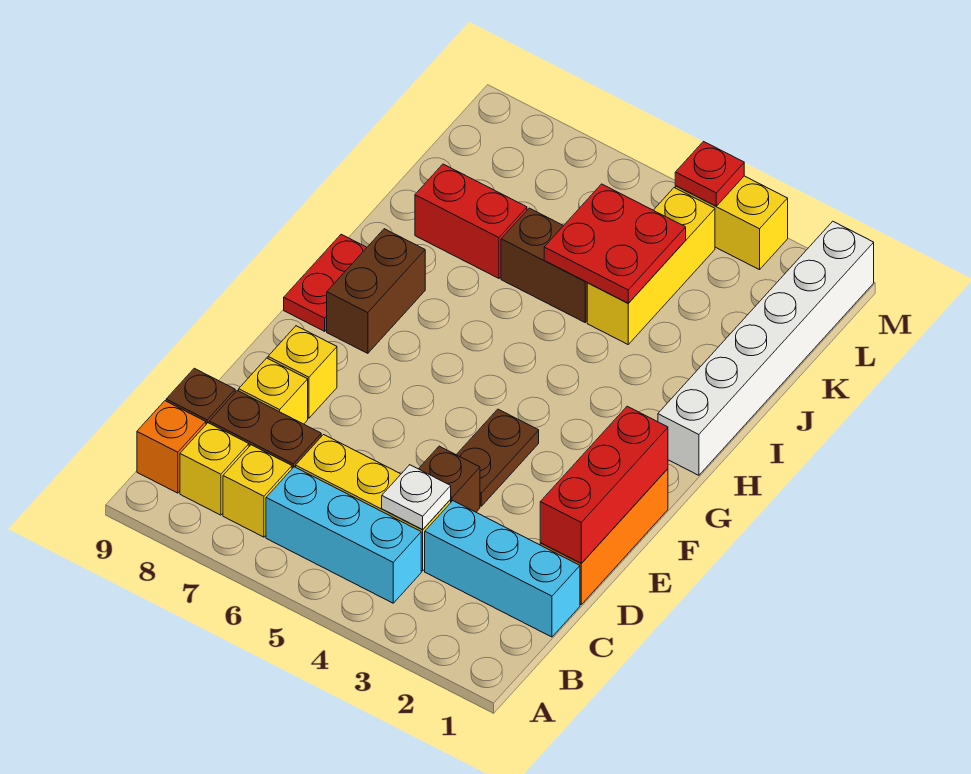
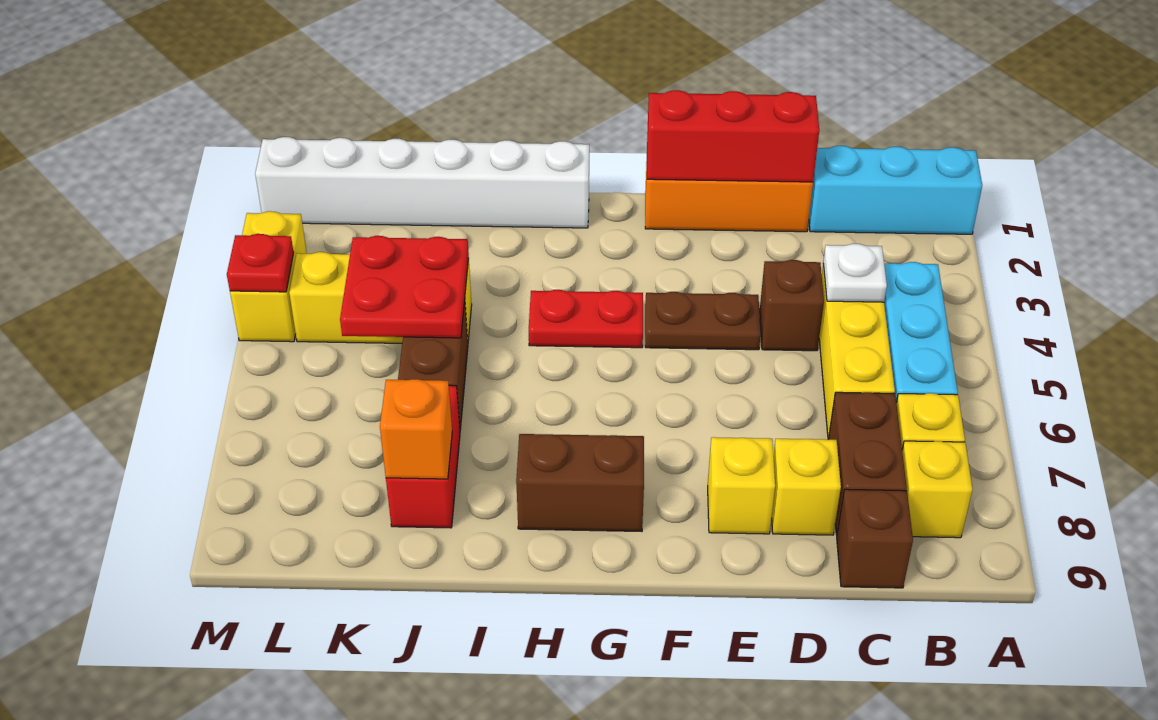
orange brick B9 level 1 -> orange brick J8 level 2
cyan brick C1:C3 level 1 -> cyan brick A1:C1 level 1
red plate G9:H9 level 1 -> red plate G4:H4 level 1

